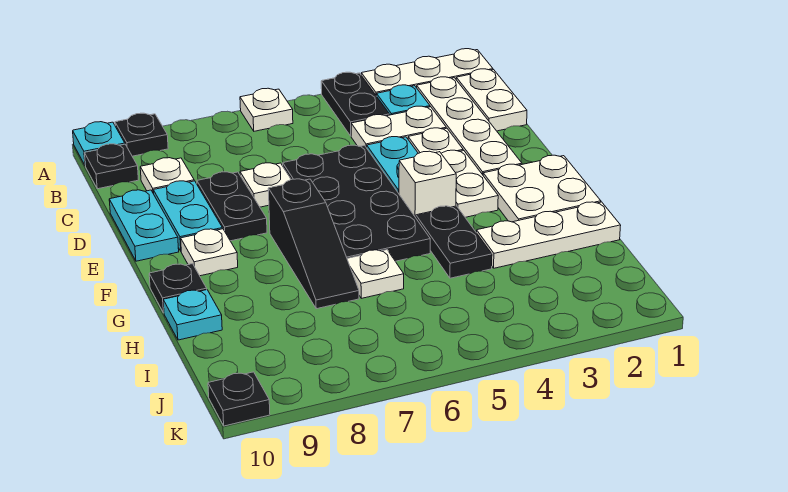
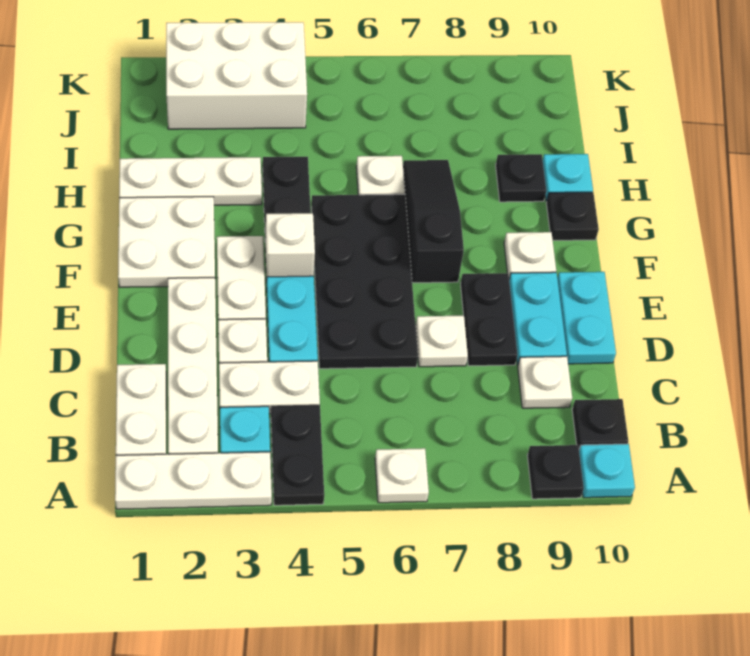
none -> white brick J2:K4 level 1
black plate K10 level 1 -> black plate H9 level 1

